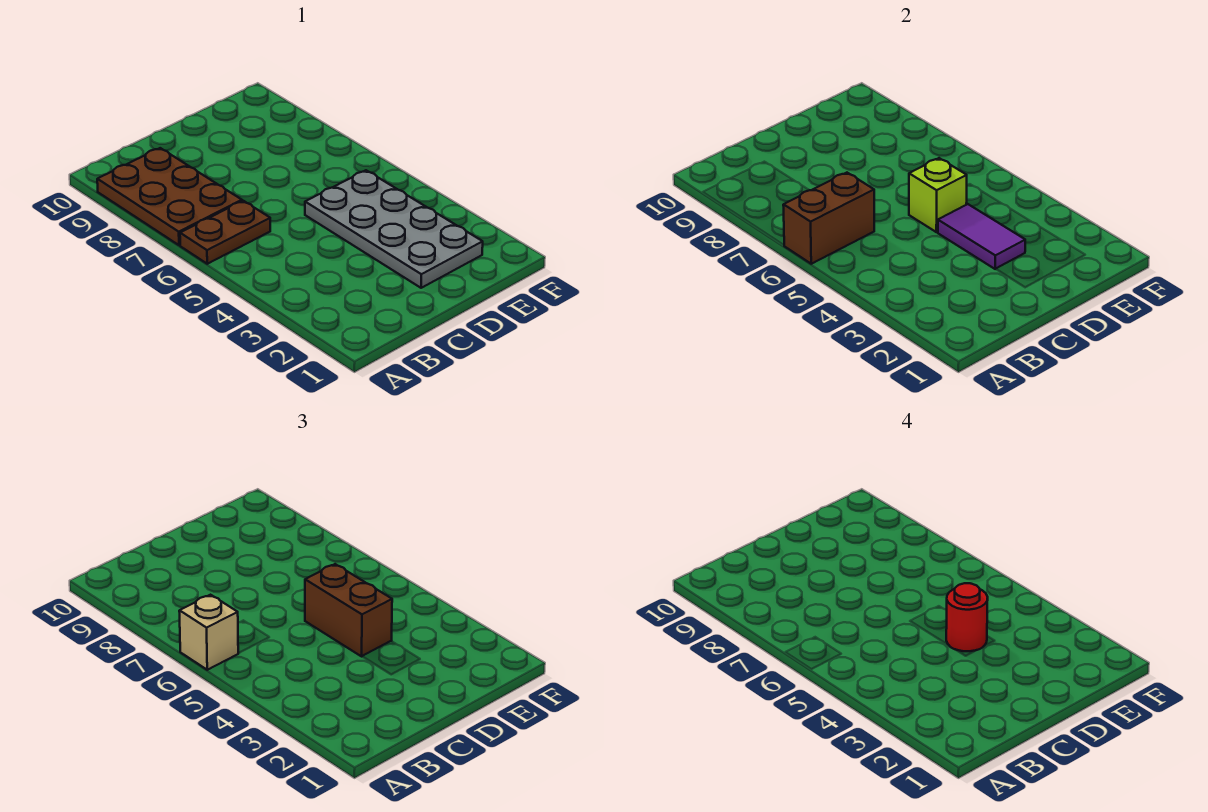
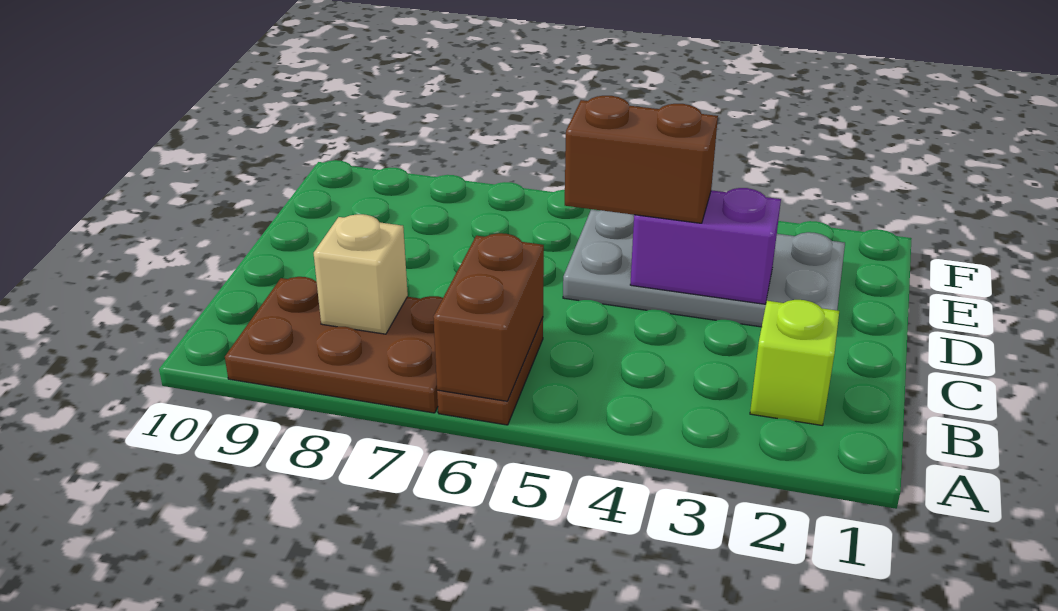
tan brick A6 level 3 -> tan brick B8 level 2
purple tile D3:D4 level 2 -> purple brick D3:D4 level 2
red round brick D4 level 4 -> none
lime brick D5 level 2 -> lime brick B2 level 1

